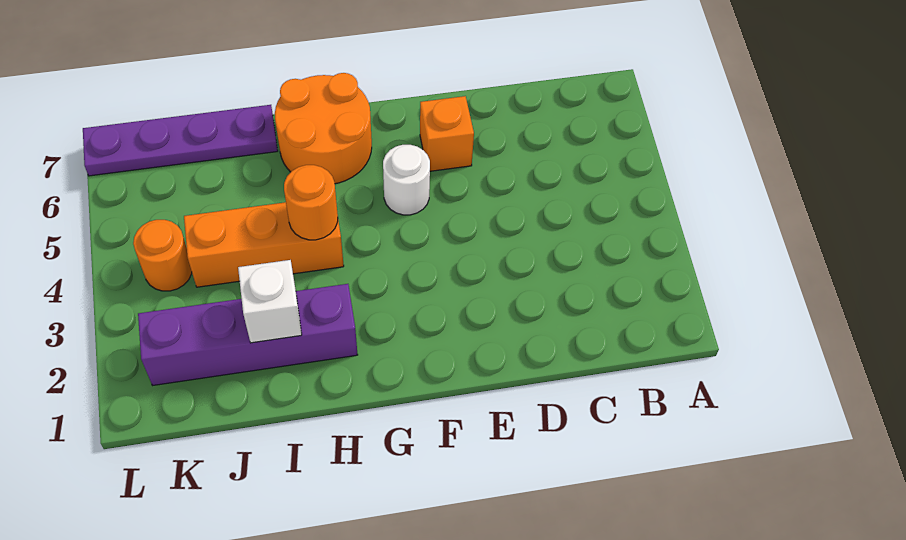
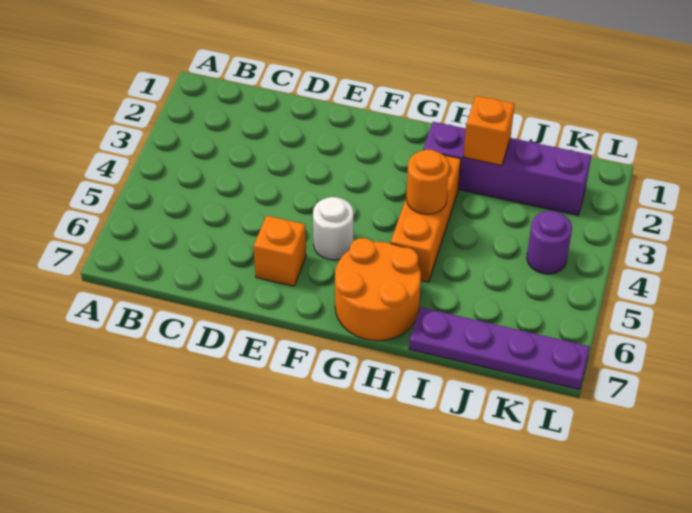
orange brick H4:J4 level 1 -> orange brick H3:H5 level 1
white brick I2 level 2 -> orange brick I2 level 2
orange round brick K4 level 1 -> purple round brick K4 level 1

